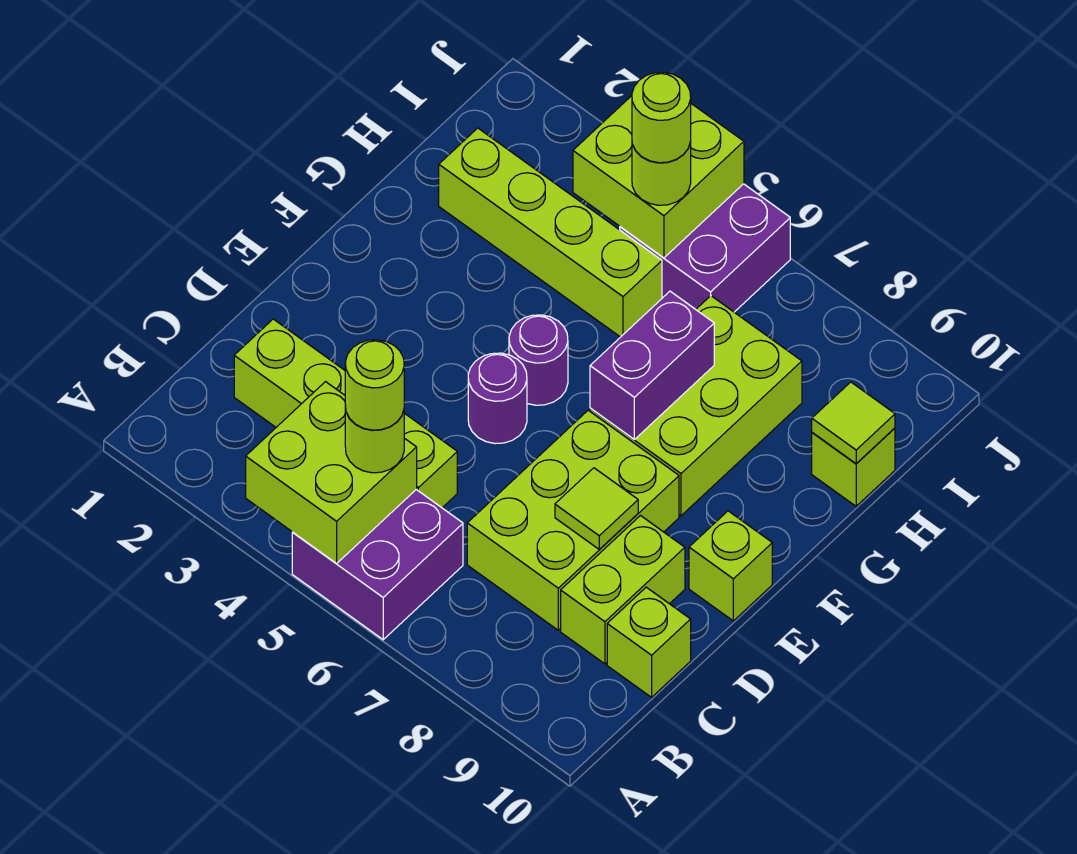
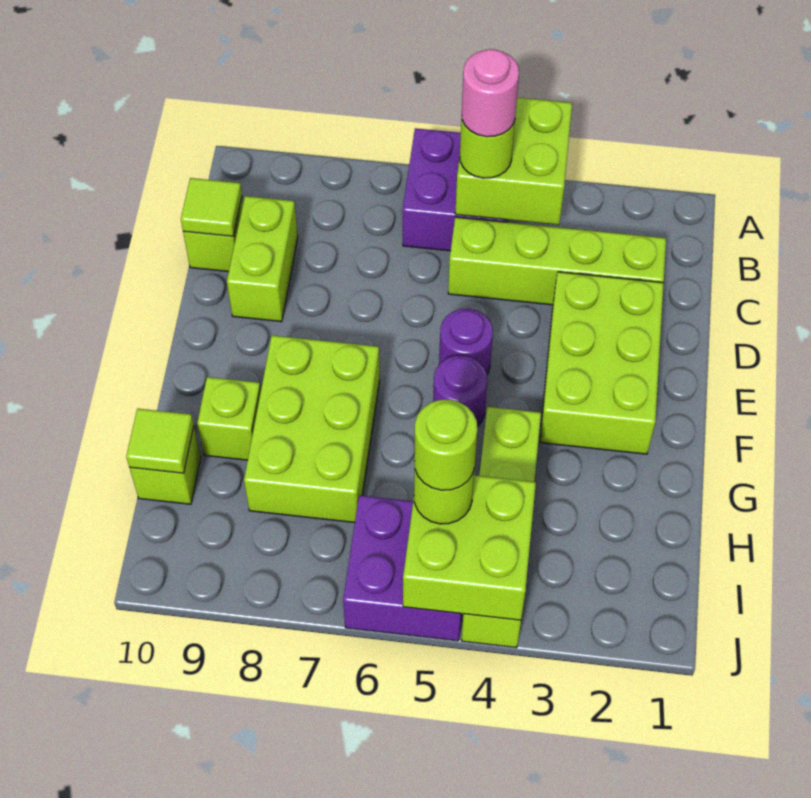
lime round brick B5 level 4 -> pink round brick B5 level 4
lime brick C7:E8 level 1 -> lime brick D2:F3 level 1
lime tile D8 level 2 -> lime tile C10 level 2
lime brick E10 level 1 -> lime brick G9 level 1
purple brick F7:G7 level 2 -> none
lime brick H2:H5 level 1 -> lime brick G4:J4 level 1

